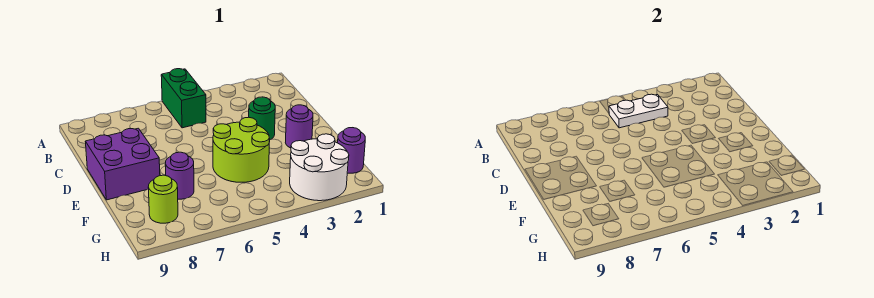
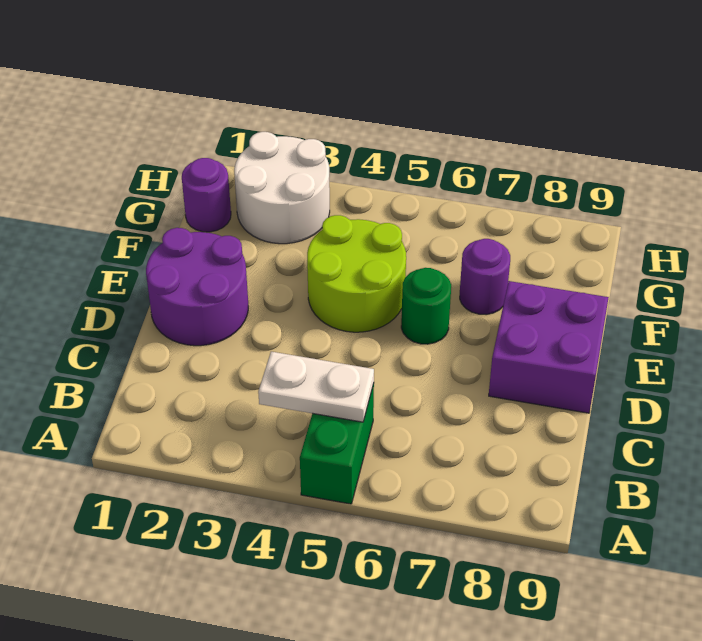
green round brick D3 level 1 -> green round brick E6 level 1
purple round brick E2 level 1 -> purple round brick D1:E2 level 1
lime round brick G8 level 1 -> none

